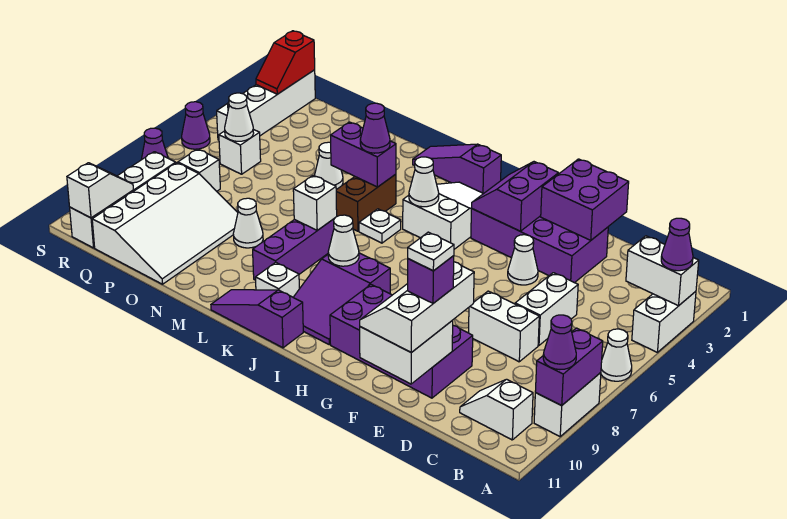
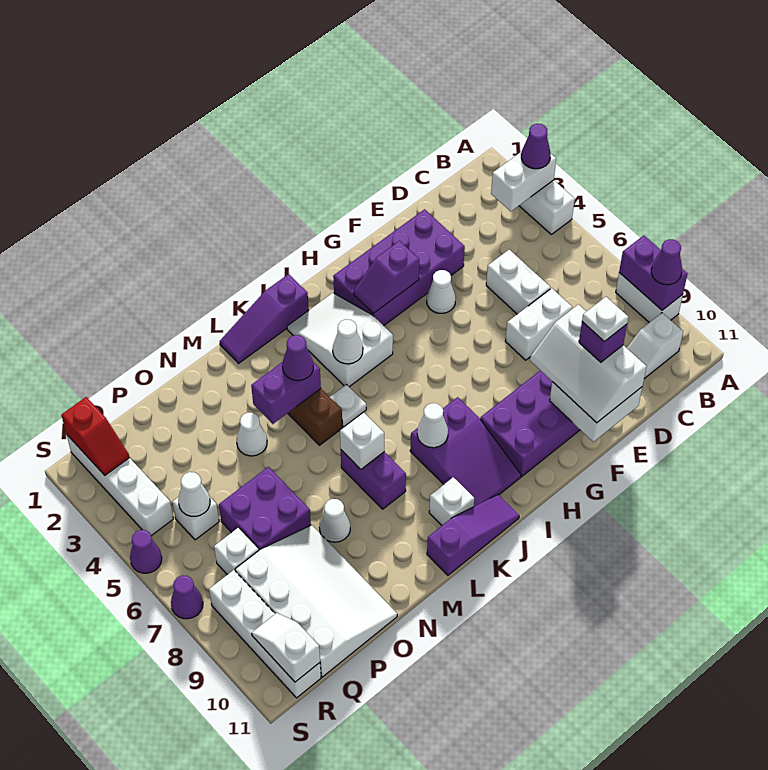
white cone A6 level 1 -> none
purple brick E1:F2 level 2 -> purple brick O6:P7 level 1
purple slope G2:H3 level 2 top G -> purple slope G3:H3 level 2 top G
purple slope J11:L11 level 1 top J -> purple slope J11:L11 level 1 top L
purple brick L7:L9 level 1 -> purple brick L7:L8 level 1

